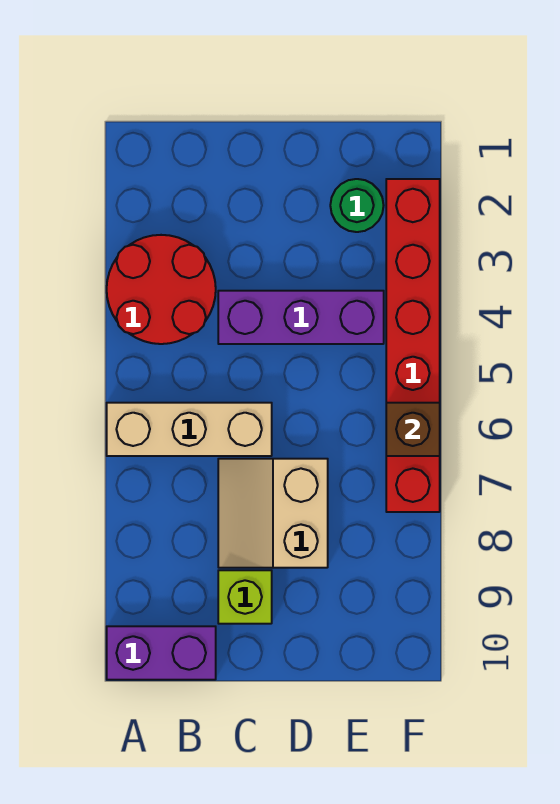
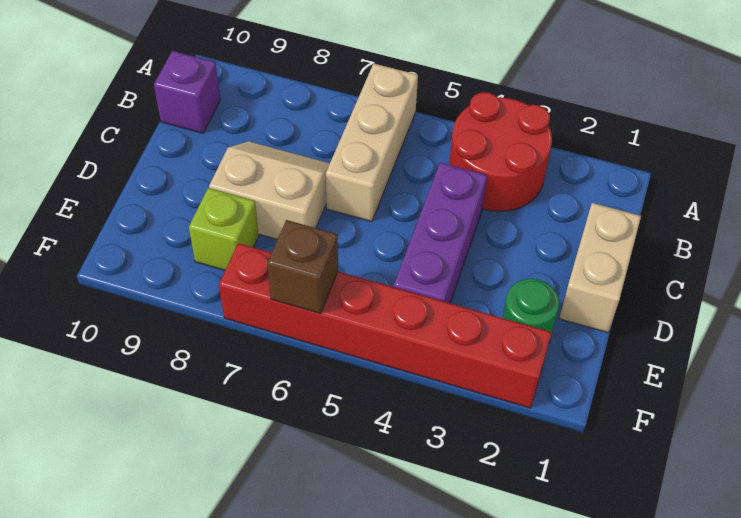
purple brick A10:B10 level 1 -> purple brick B10 level 1
none -> tan brick C1:D1 level 1
lime brick C9 level 1 -> lime brick E8 level 1

